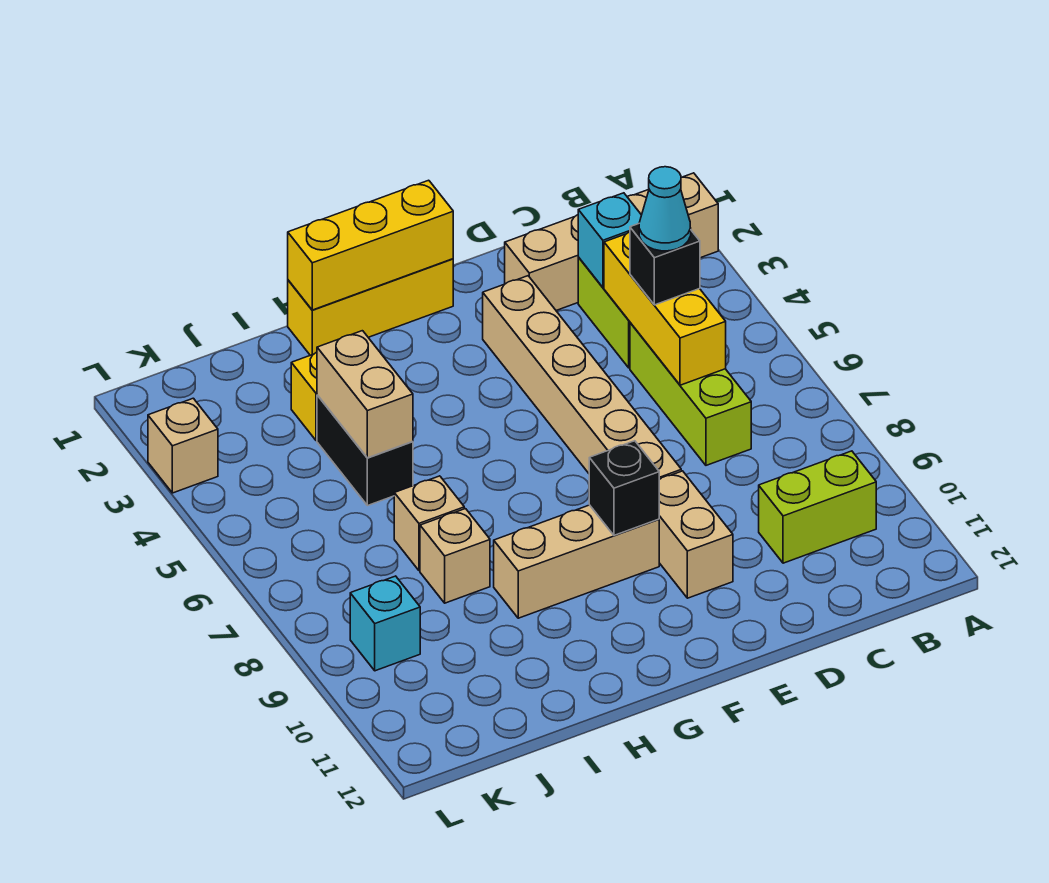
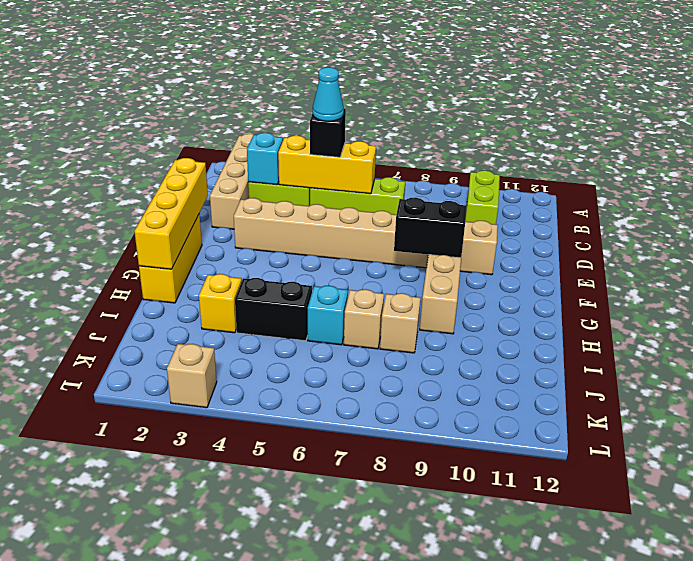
yellow brick F1:H1 level 2 -> yellow brick E1:H1 level 2
black brick F9 level 2 -> black brick F8:F9 level 2
tan brick I4:I5 level 2 -> none
cyan brick K9 level 1 -> cyan brick I6 level 1

